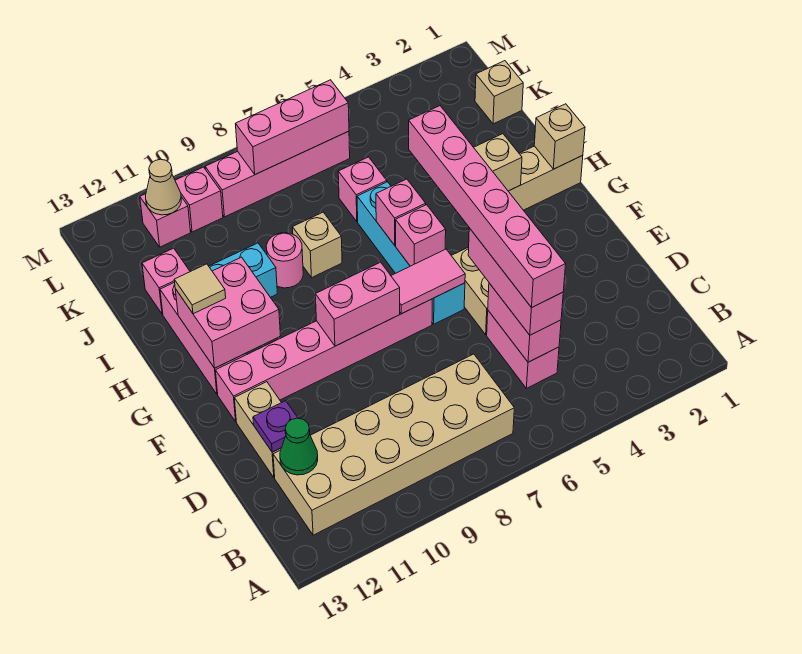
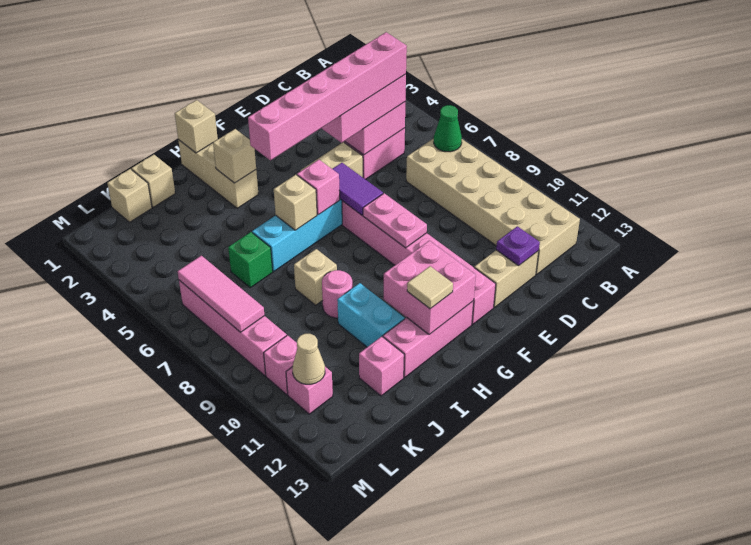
green cone C12 level 2 -> green cone B7 level 2
pink tile F6:F7 level 2 -> purple tile F6:F7 level 2
pink brick F8:F9 level 2 -> pink plate F8:F9 level 2
pink brick H6 level 2 -> tan brick H6 level 2
none -> tan brick J1 level 1
pink brick J6 level 1 -> green brick J6 level 1
pink brick L6:L8 level 2 -> pink tile L6:L8 level 2

